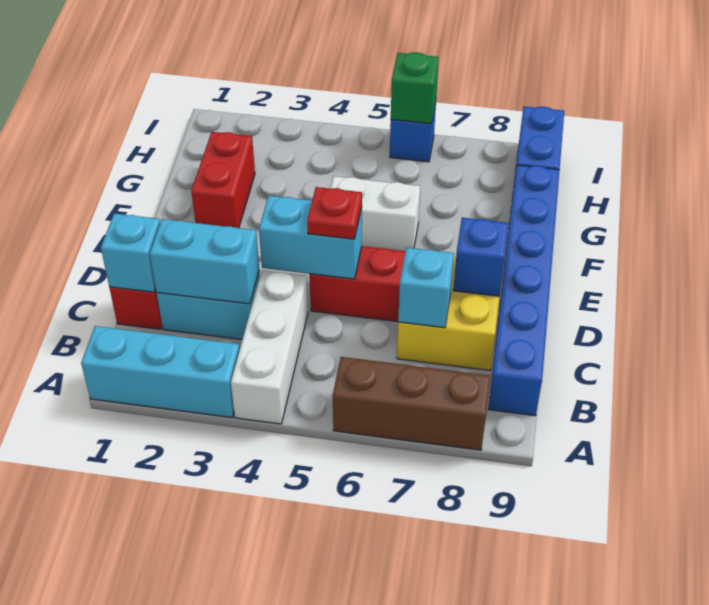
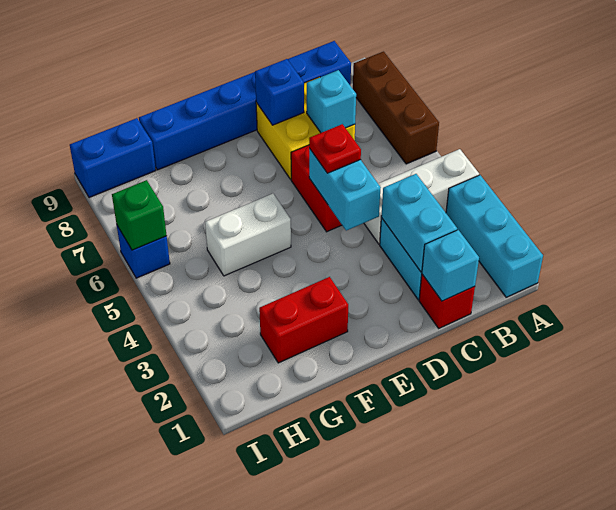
white brick F5:F6 level 1 -> white brick F5:G5 level 1

